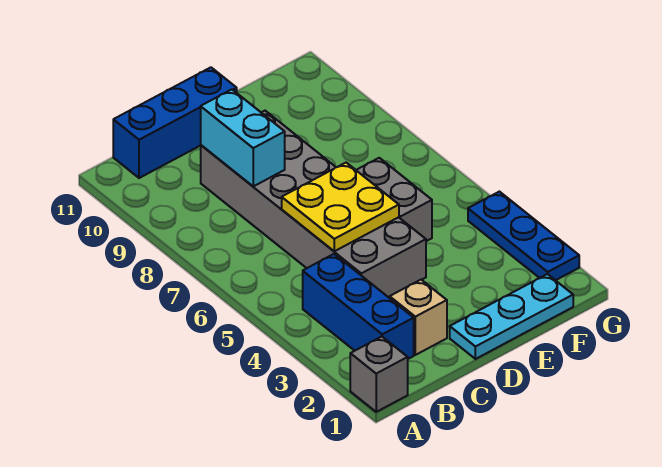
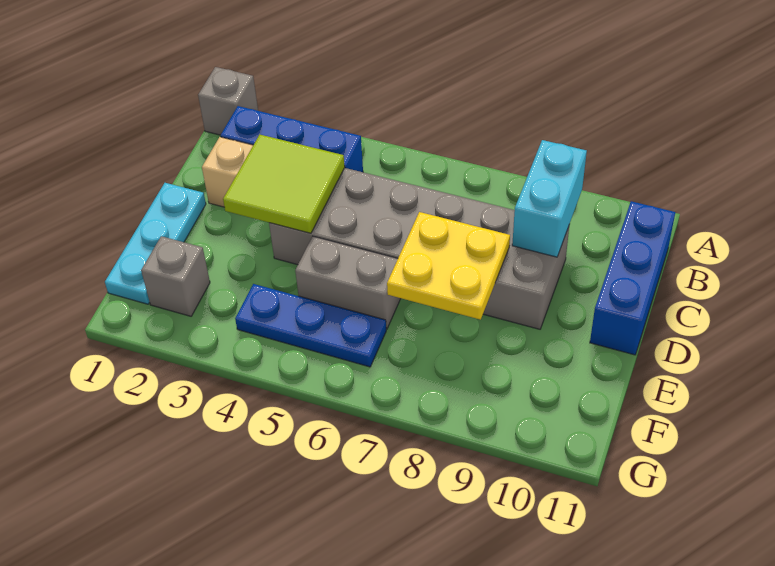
none -> lime tile C3:D4 level 2
yellow plate C5:D6 level 2 -> yellow plate D7:E8 level 2
cyan brick C8:C9 level 2 -> cyan brick B9:C9 level 2
none -> grey brick F2 level 1
blue plate G2:G4 level 1 -> blue plate F4:F6 level 1

